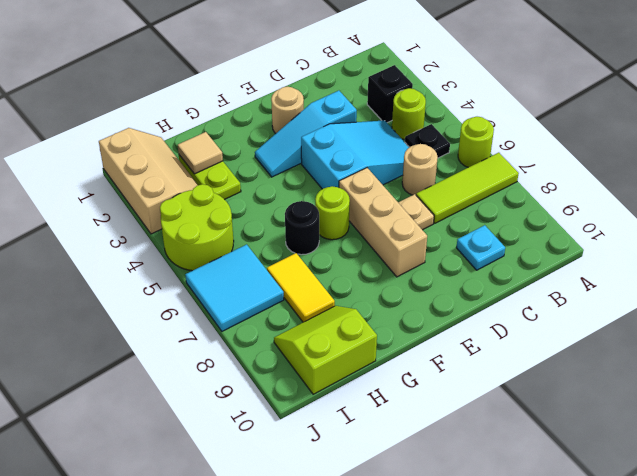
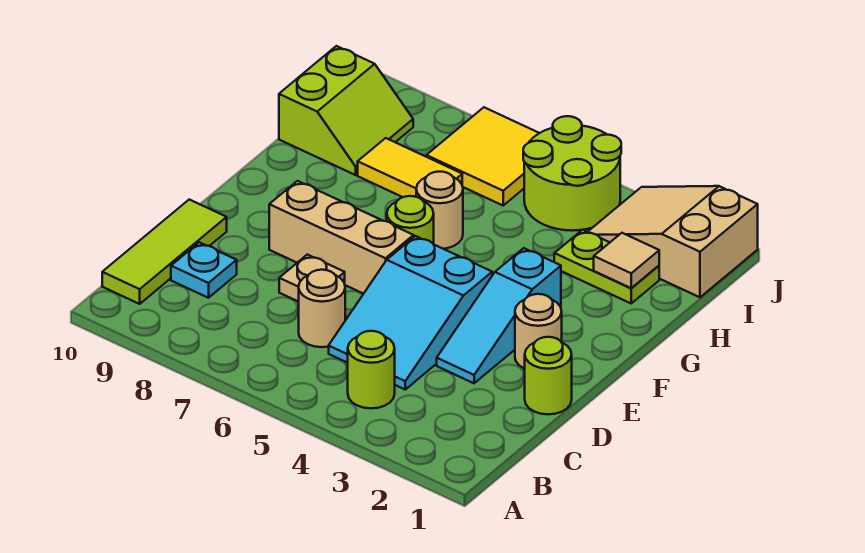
lime round brick A6 level 1 -> lime round brick D1 level 1
lime tile A7:C7 level 1 -> lime tile B10:D10 level 1
black brick B3 level 1 -> none
black plate B5 level 1 -> none
cyan slope D3:F3 level 1 top D -> cyan slope D3:F3 level 1 top F
black round brick G6 level 1 -> tan round brick G6 level 1
tan slope I1:J3 level 1 top J -> tan slope I1:J3 level 1 top 1
cyan tile I6:J7 level 1 -> yellow tile I6:J7 level 1

